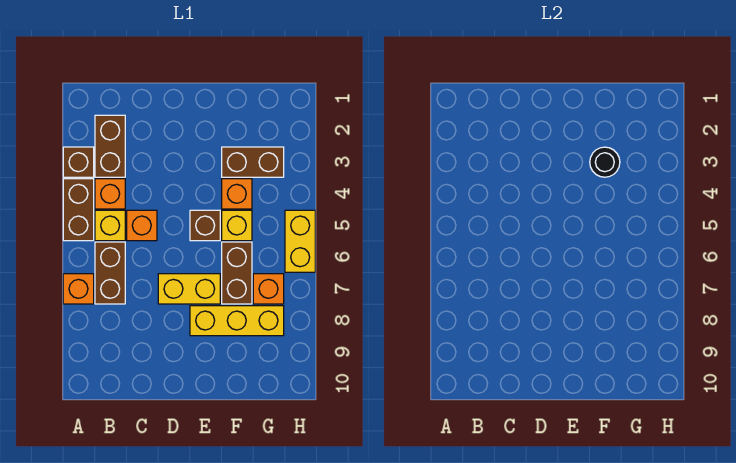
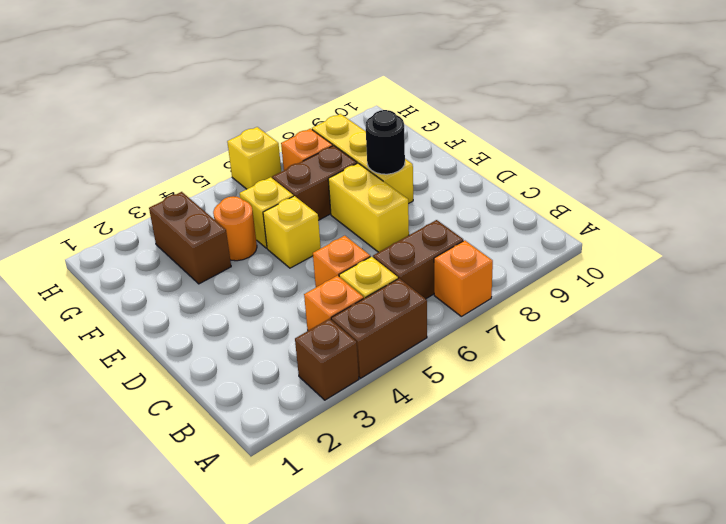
brown brick B2:B3 level 1 -> none
brown brick E5 level 1 -> yellow brick E5 level 1
black round brick F3 level 2 -> black round brick E8 level 2
orange brick F4 level 1 -> orange round brick F4 level 1
yellow brick H5:H6 level 1 -> yellow brick H6 level 1

